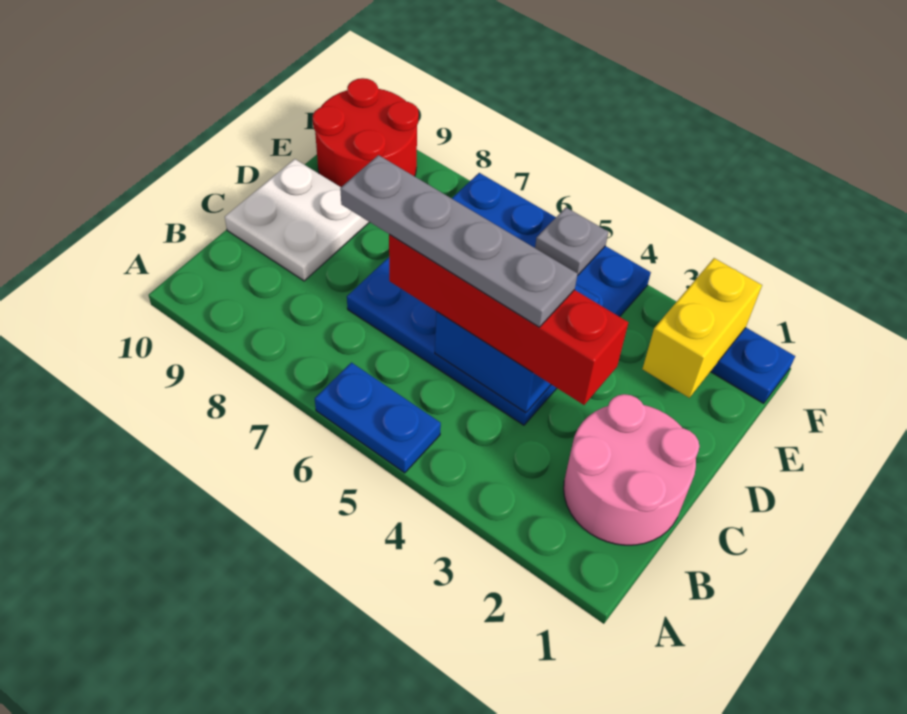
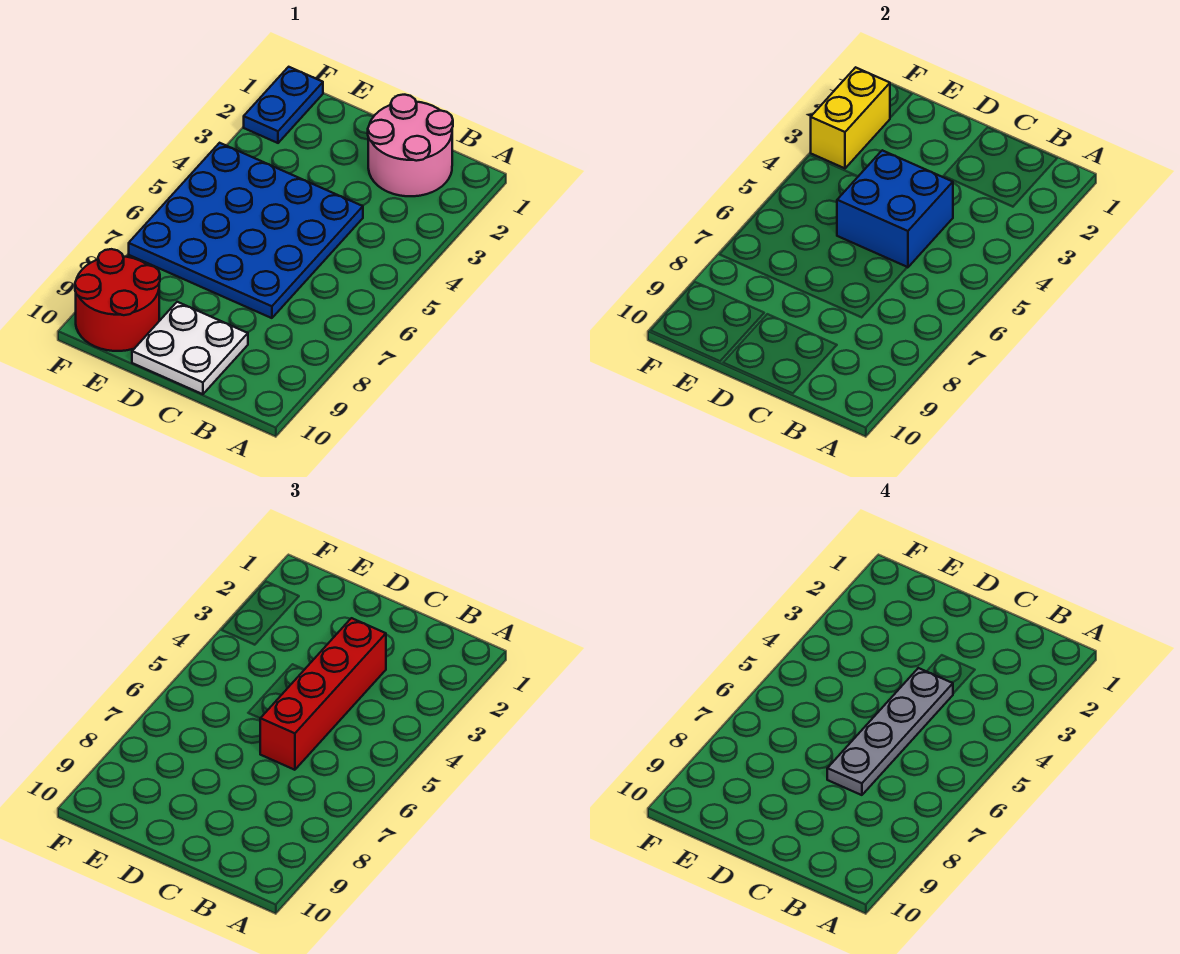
blue plate A5:A6 level 1 -> none
yellow brick E2:F2 level 2 -> yellow brick F2:F3 level 2
grey plate F5 level 2 -> none

